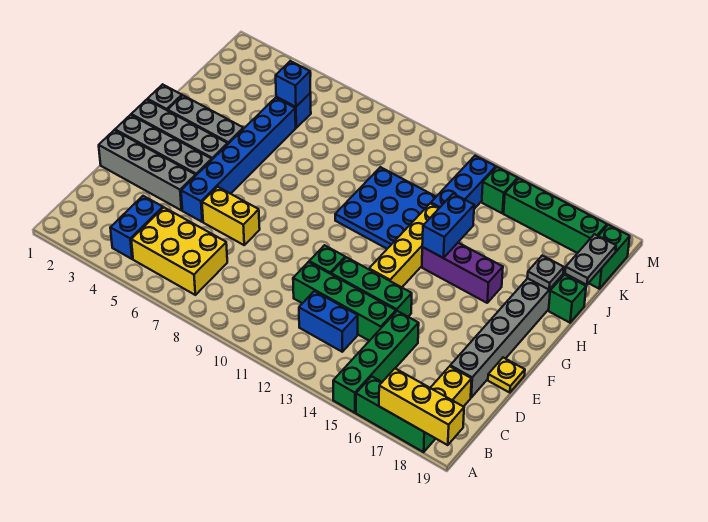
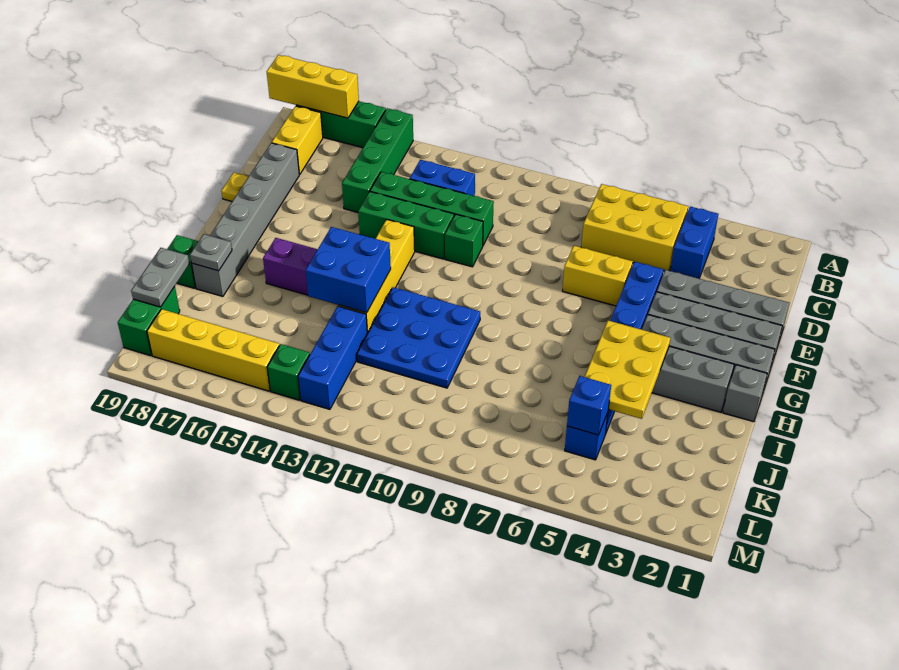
none -> yellow plate H4:J5 level 2
blue brick H14:I14 level 2 -> blue brick H13:I14 level 2
green brick L15:L18 level 1 -> yellow brick L15:L18 level 1

